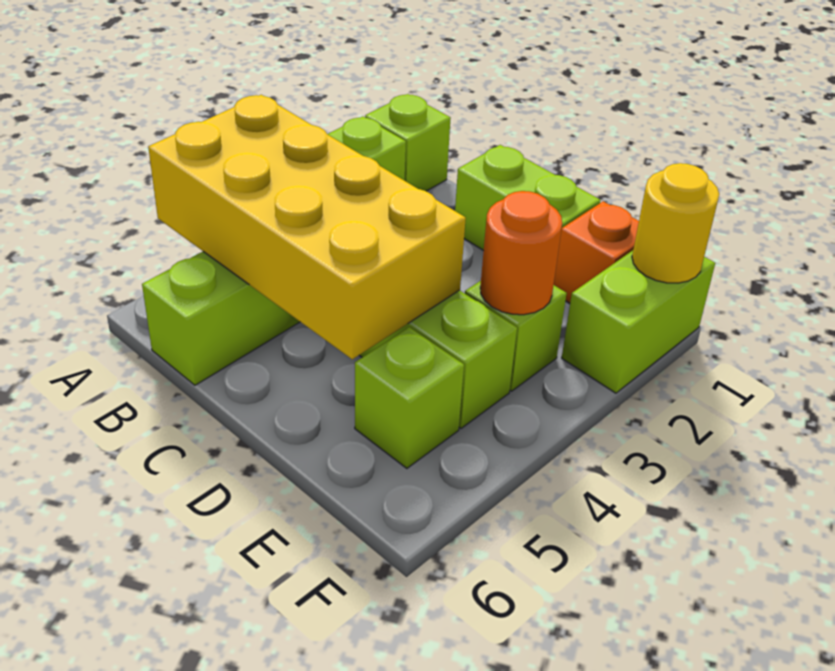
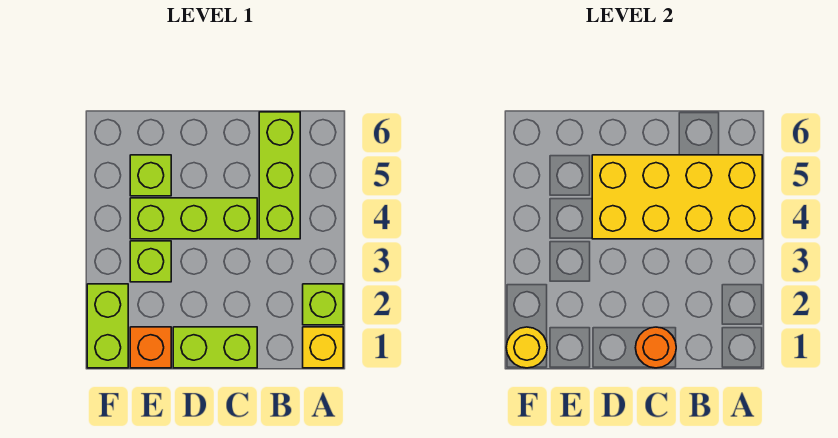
lime brick A1 level 1 -> yellow brick A1 level 1
orange round brick E3 level 2 -> orange round brick C1 level 2

